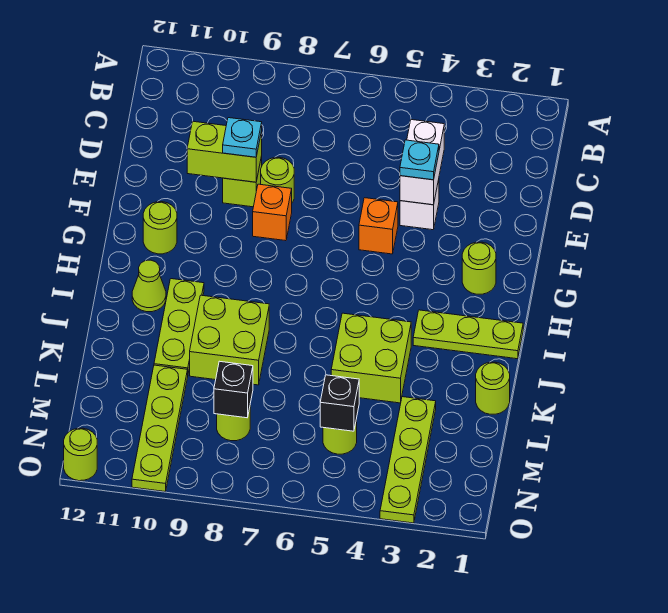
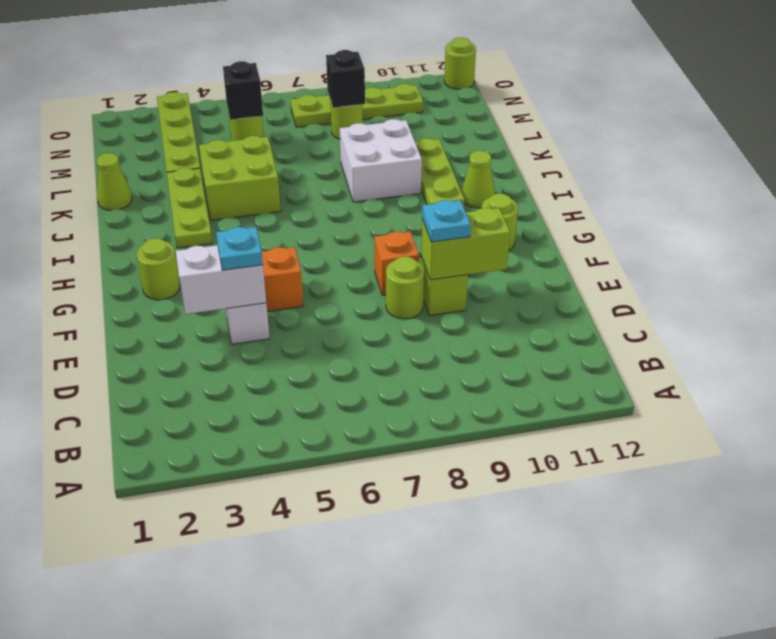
white brick D4:E4 level 2 -> white brick E3:E4 level 2
lime plate I1:I3 level 1 -> lime plate I3:K3 level 1
lime brick J8:K9 level 1 -> white brick J8:K9 level 1
lime round brick K1 level 1 -> lime cone K1 level 1
lime plate L10:O10 level 1 -> lime plate N7:N10 level 1

